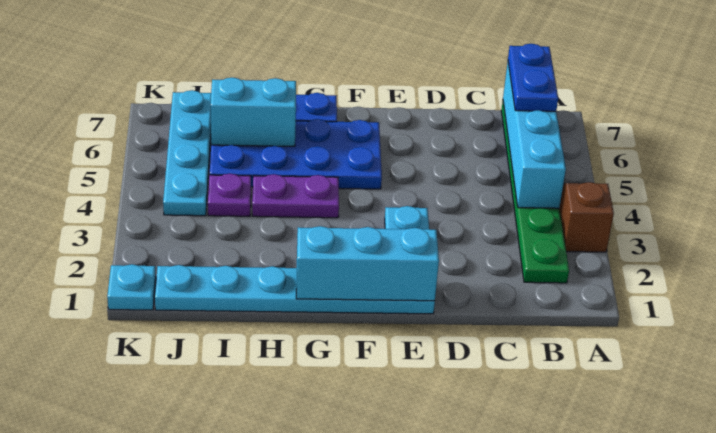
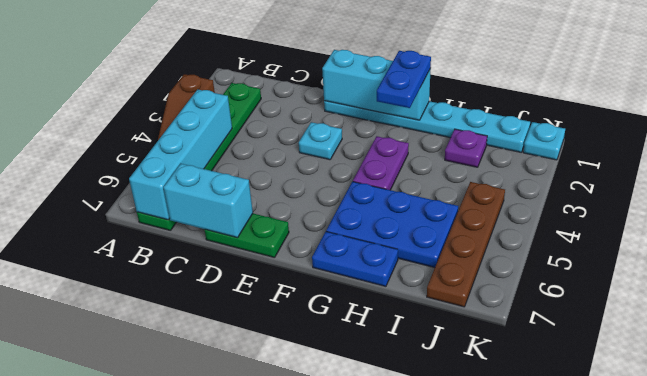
blue plate B6:B7 level 3 -> blue plate G1:G2 level 3
none -> green plate D7:E7 level 1
blue plate F5:I6 level 1 -> blue plate G5:I6 level 1
purple plate G4:H4 level 1 -> purple plate G3:G4 level 1
cyan brick H6:I6 level 2 -> cyan brick C7:D7 level 2
purple plate I4 level 1 -> purple plate I2 level 1
cyan plate J4:J7 level 1 -> brown plate J4:J7 level 1

